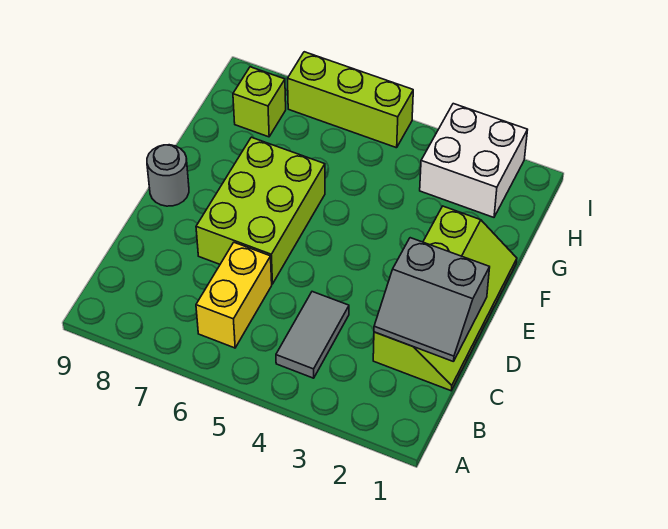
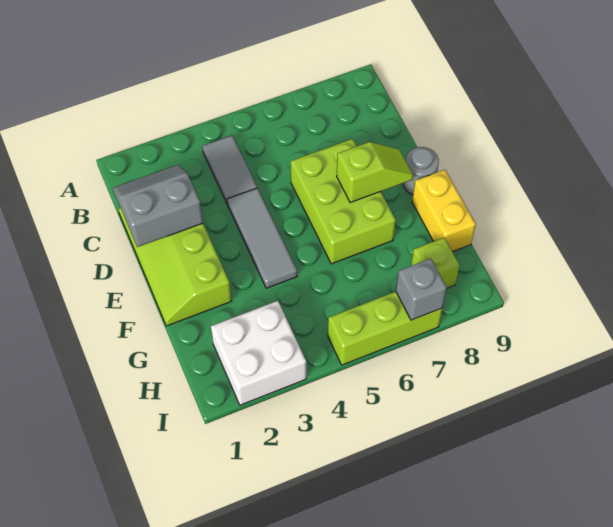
yellow brick B6:C6 level 1 -> yellow brick F9:G9 level 1
none -> grey tile D4:F4 level 1
none -> lime slope E7:E8 level 2 top 7
none -> grey brick I7 level 2

